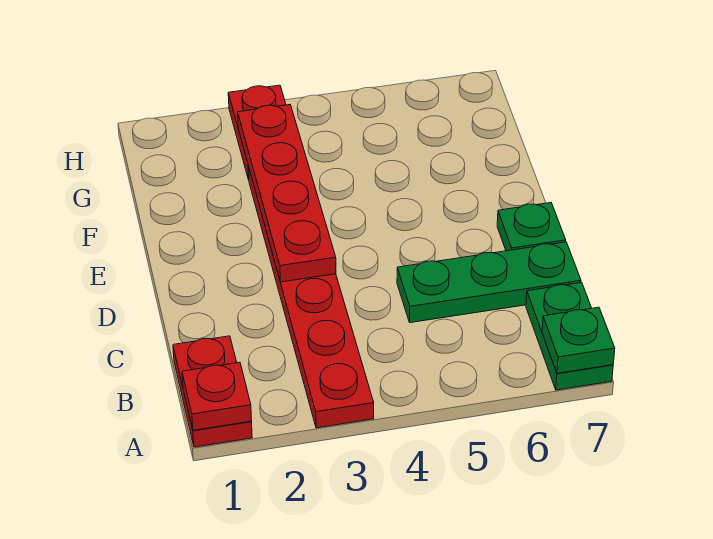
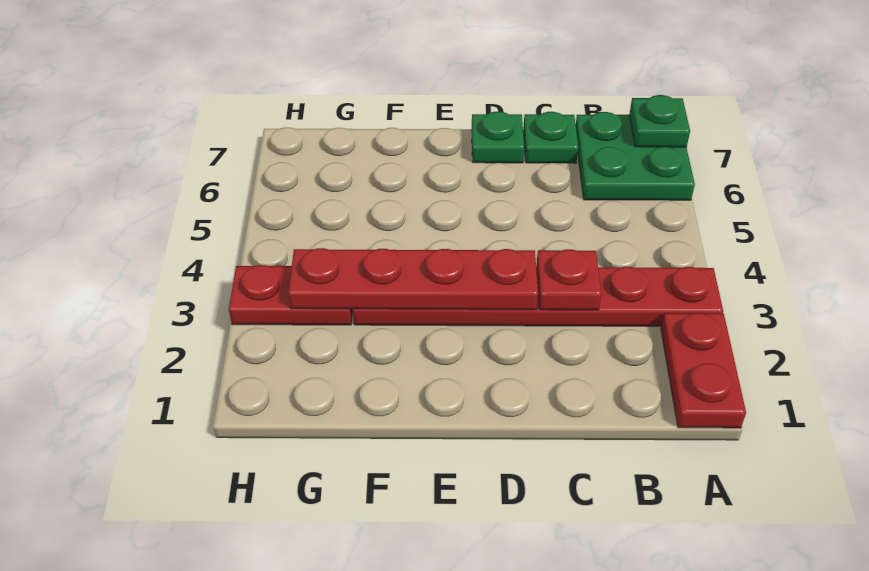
red plate A1:B1 level 1 -> red plate A1:A2 level 1
red plate A1 level 2 -> red plate C3 level 2
green plate A7:B7 level 1 -> green plate A6:B7 level 1
green plate C5:C7 level 1 -> green plate C7 level 1

